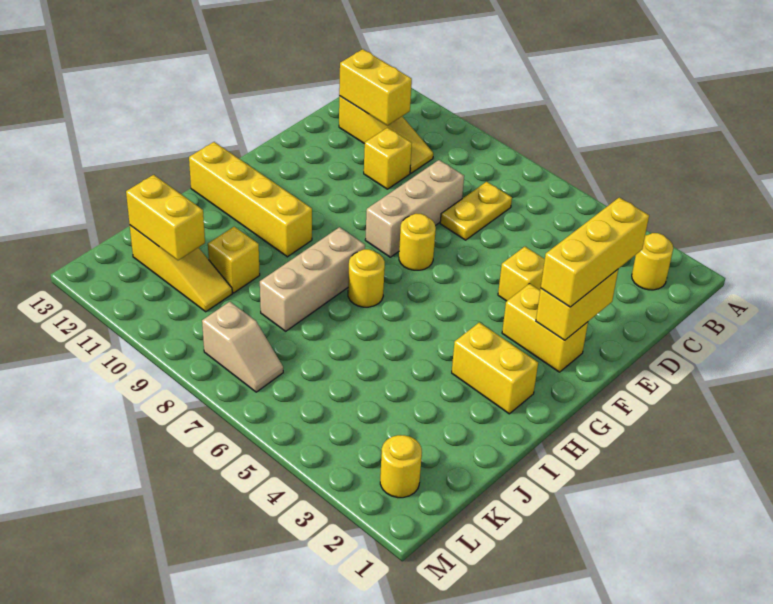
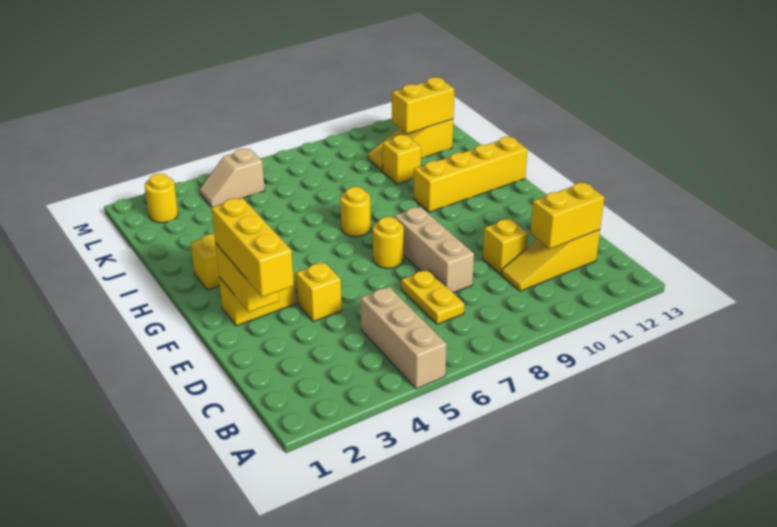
yellow round brick B2 level 1 -> none
tan brick H8:J8 level 1 -> tan brick A5:C5 level 1
tan slope L7:L8 level 1 top 8 -> tan slope L4:L5 level 1 top 5

